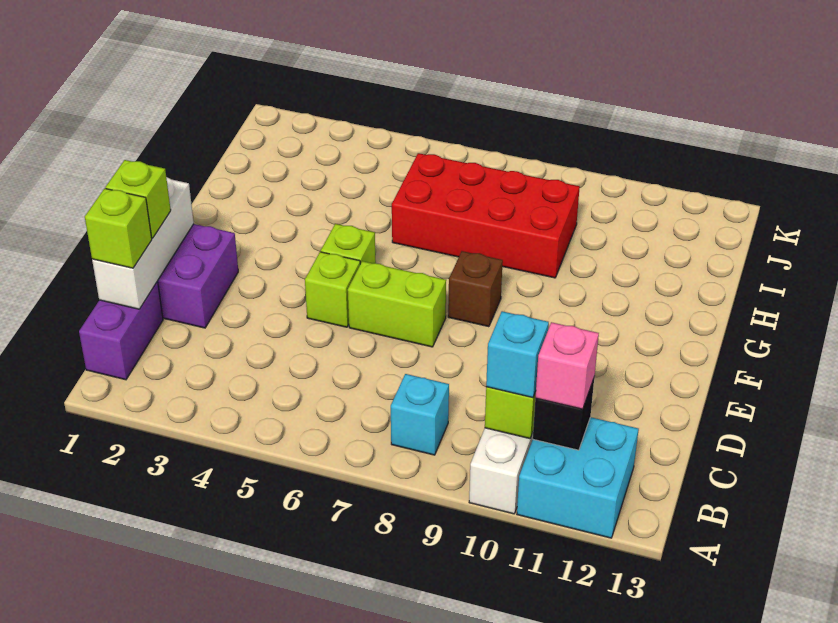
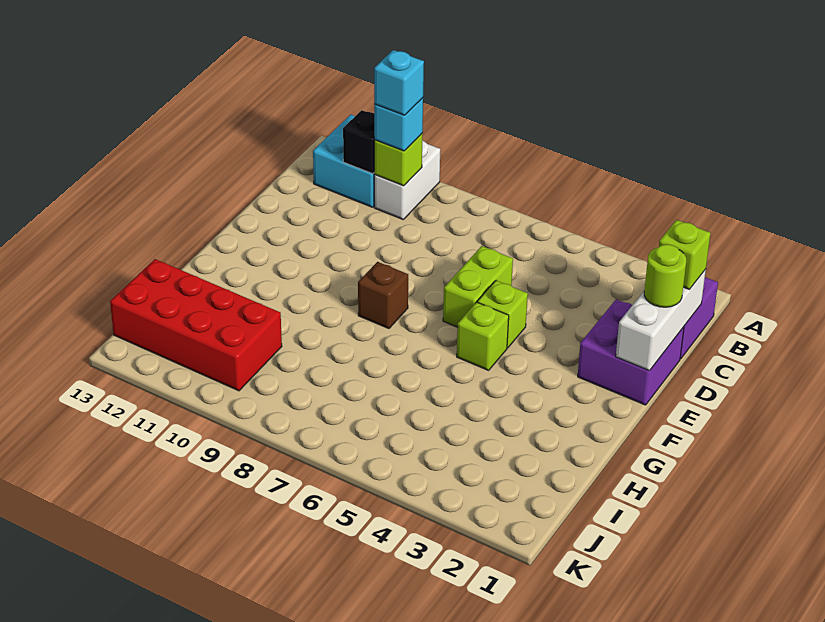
cyan brick B8 level 1 -> cyan brick B10 level 4
pink brick B11 level 3 -> none
lime brick D1 level 3 -> lime round brick D1 level 3
lime brick E6:E7 level 1 -> lime brick D6:E6 level 1
red brick H6:I9 level 1 -> red brick I10:J13 level 1

